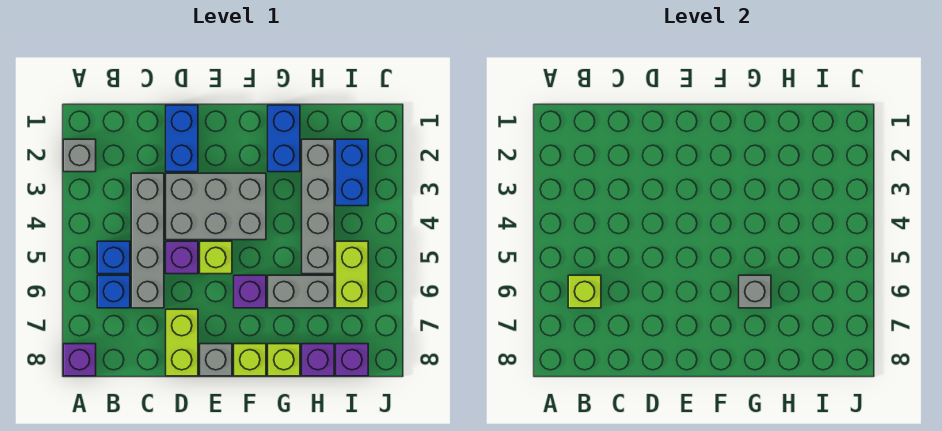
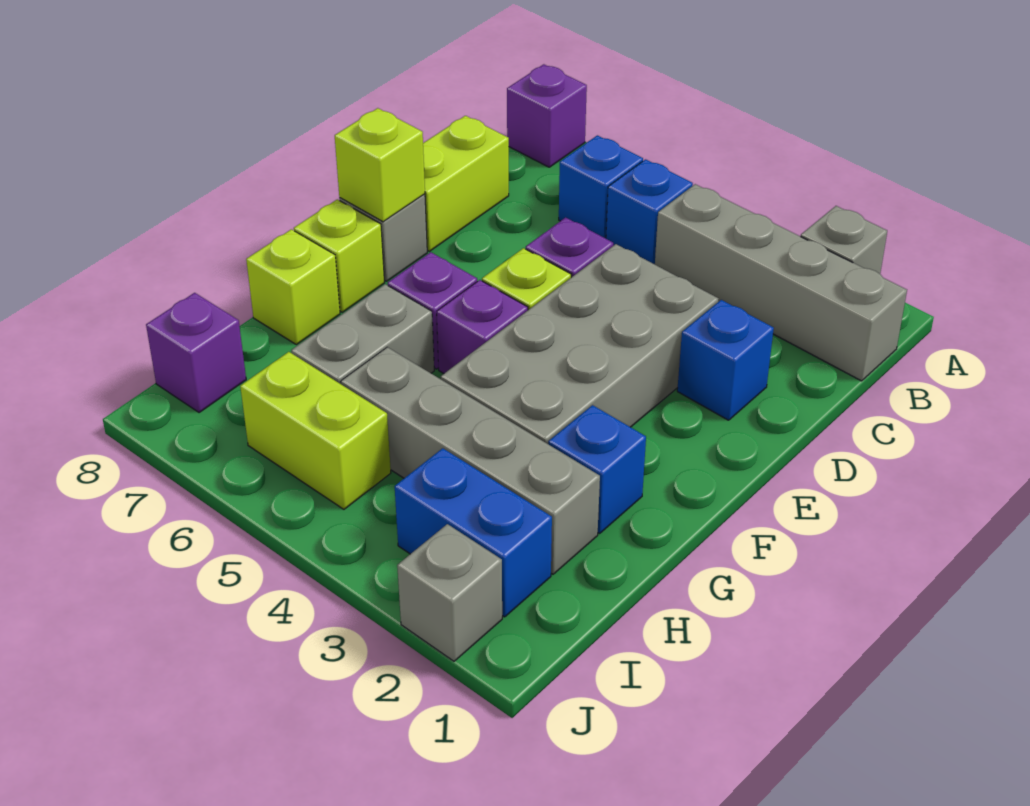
lime brick B6 level 2 -> lime brick E8 level 2
grey brick C3:C6 level 1 -> grey brick B1:B4 level 1
blue brick D1:D2 level 1 -> blue brick D2 level 1
grey brick D3:F4 level 1 -> grey brick D3:G4 level 1
lime brick D7:D8 level 1 -> lime brick C8:D8 level 1
blue brick G1:G2 level 1 -> blue brick G2 level 1
grey brick G6 level 2 -> grey brick J2 level 1
purple brick H8 level 1 -> purple brick F5 level 1

